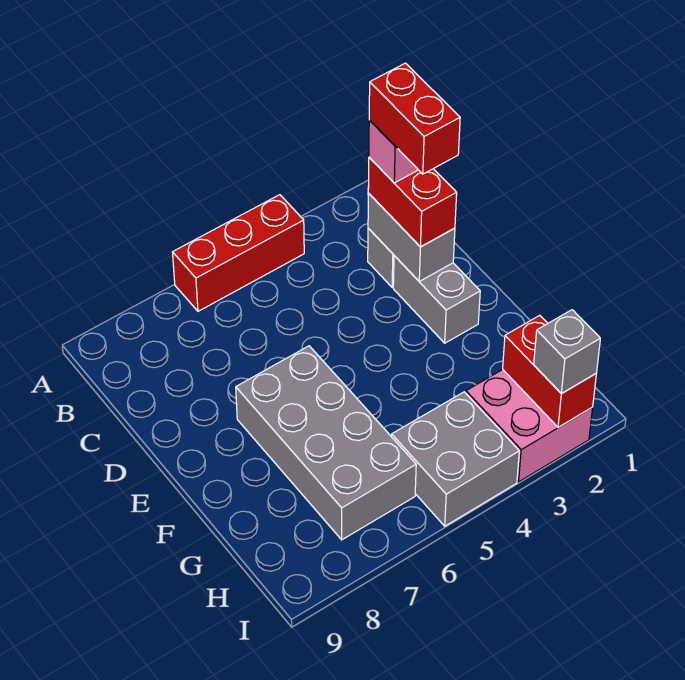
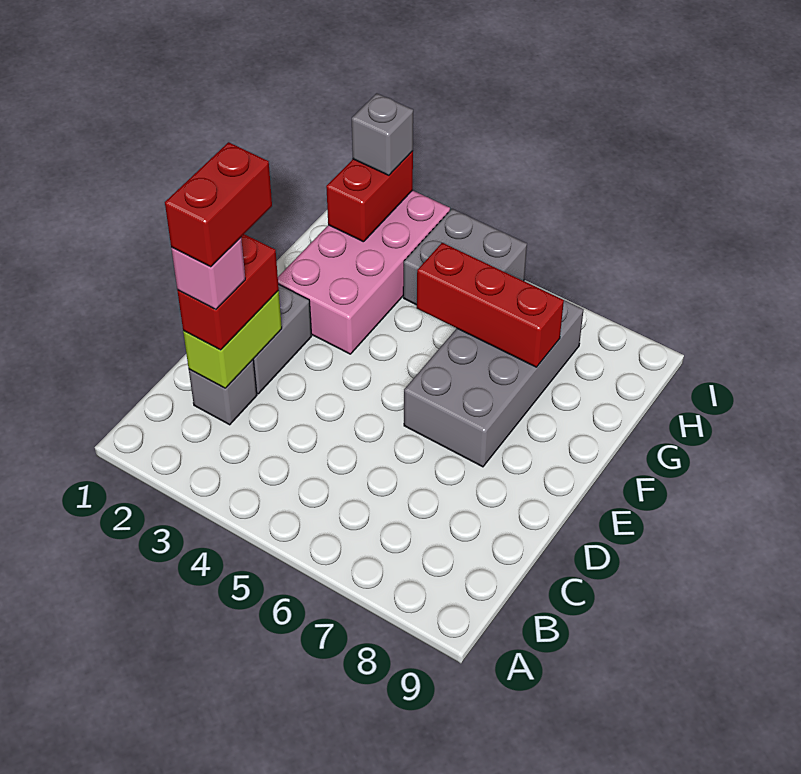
red brick A4:A6 level 1 -> red brick G5:G7 level 2
grey brick C2:D2 level 2 -> lime brick C2:D2 level 2
pink brick H2:I3 level 1 -> pink brick F2:I3 level 1

